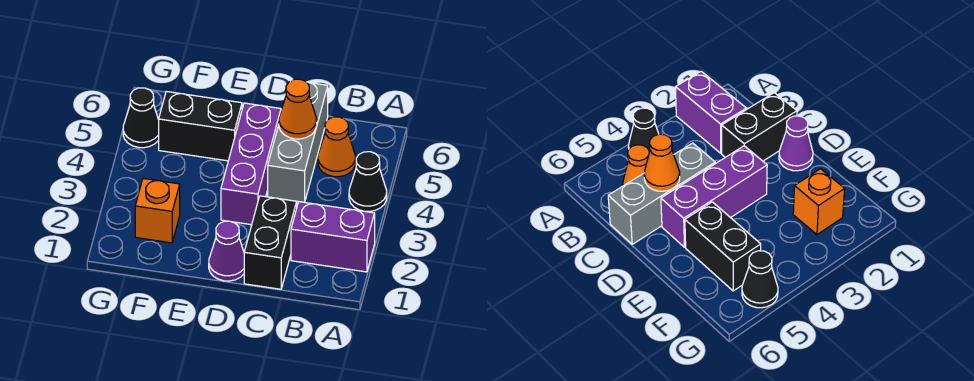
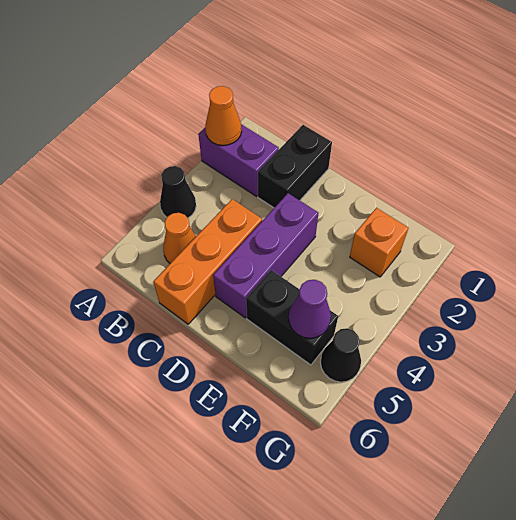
grey brick C4:C6 level 1 -> orange brick C4:C6 level 1
orange cone C5 level 2 -> orange cone A2 level 2
purple cone D1 level 1 -> purple cone F5 level 2

